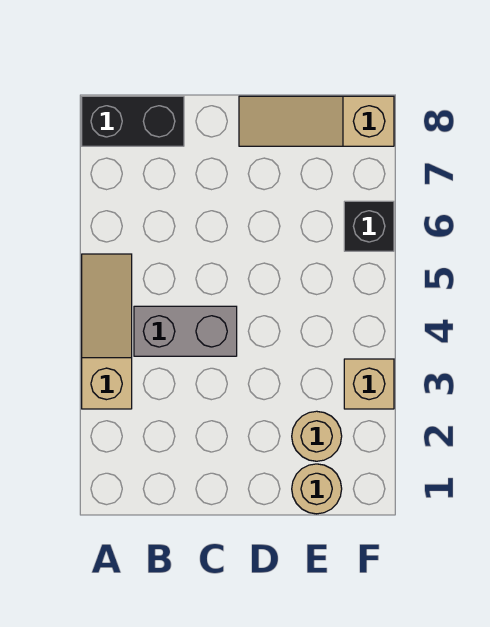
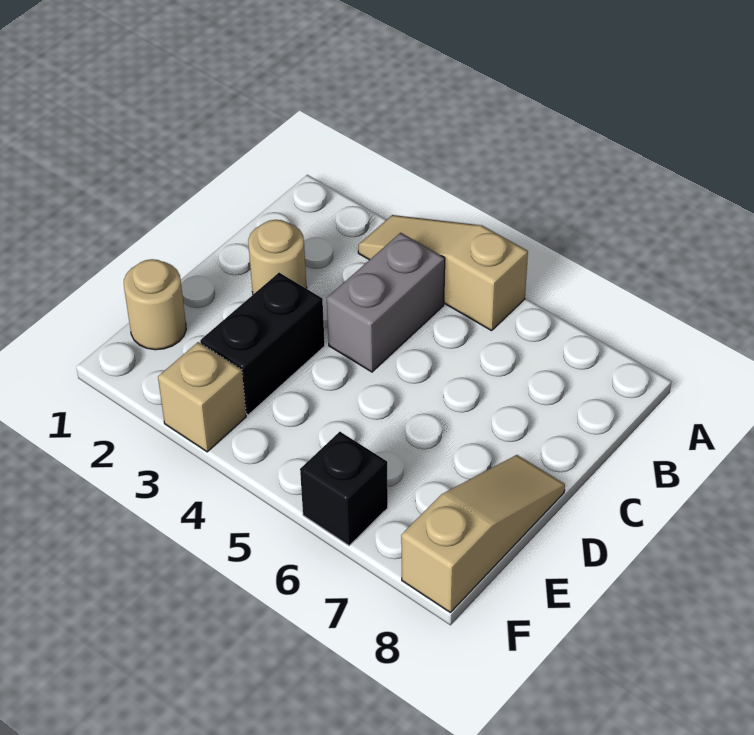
tan slope A3:A5 level 1 top 3 -> tan slope A3:A5 level 1 top 5
black brick A8:B8 level 1 -> black brick D3:E3 level 1
tan round brick E2 level 1 -> tan round brick C2 level 1

